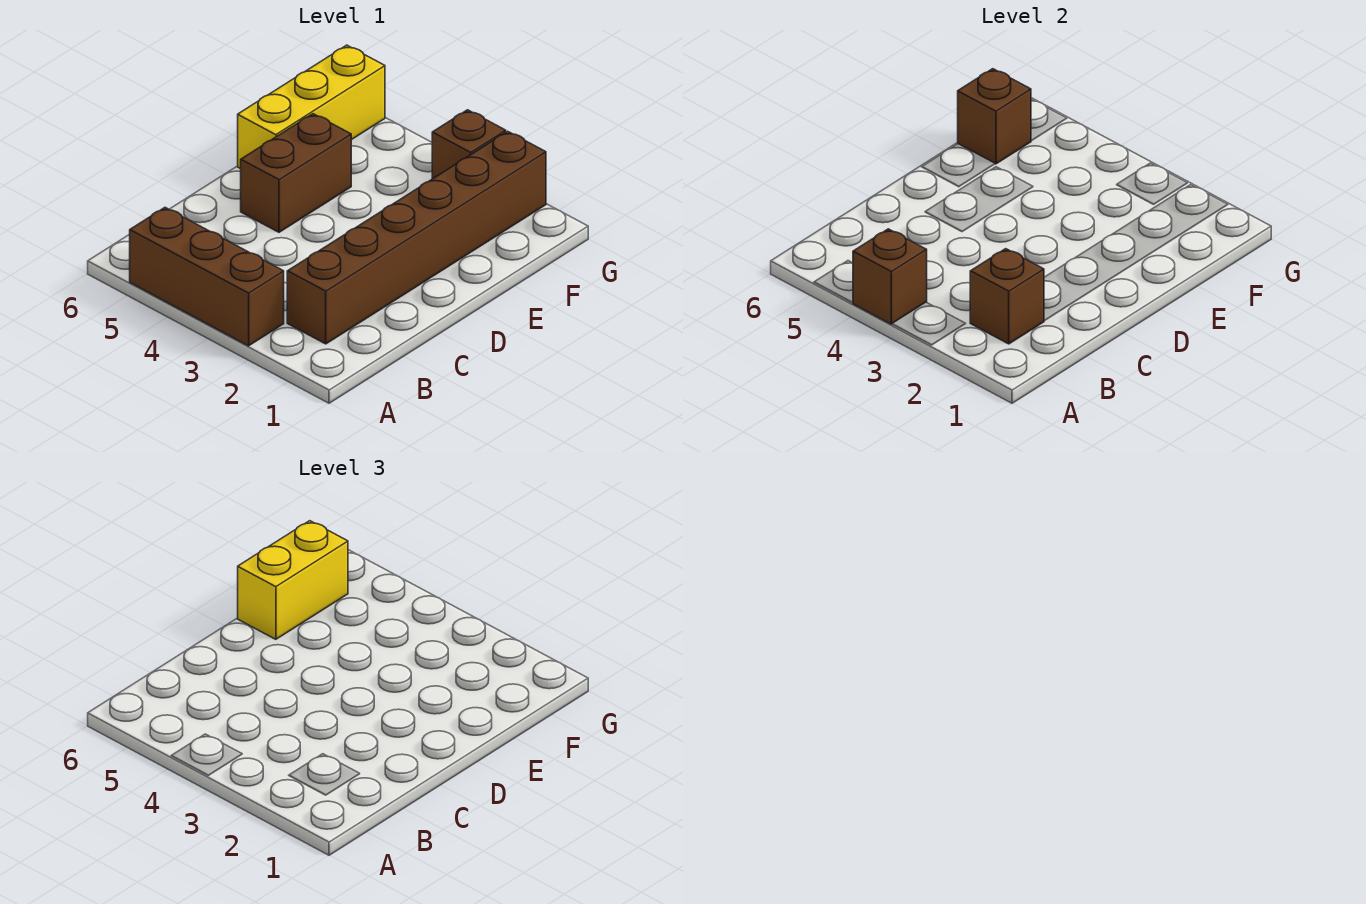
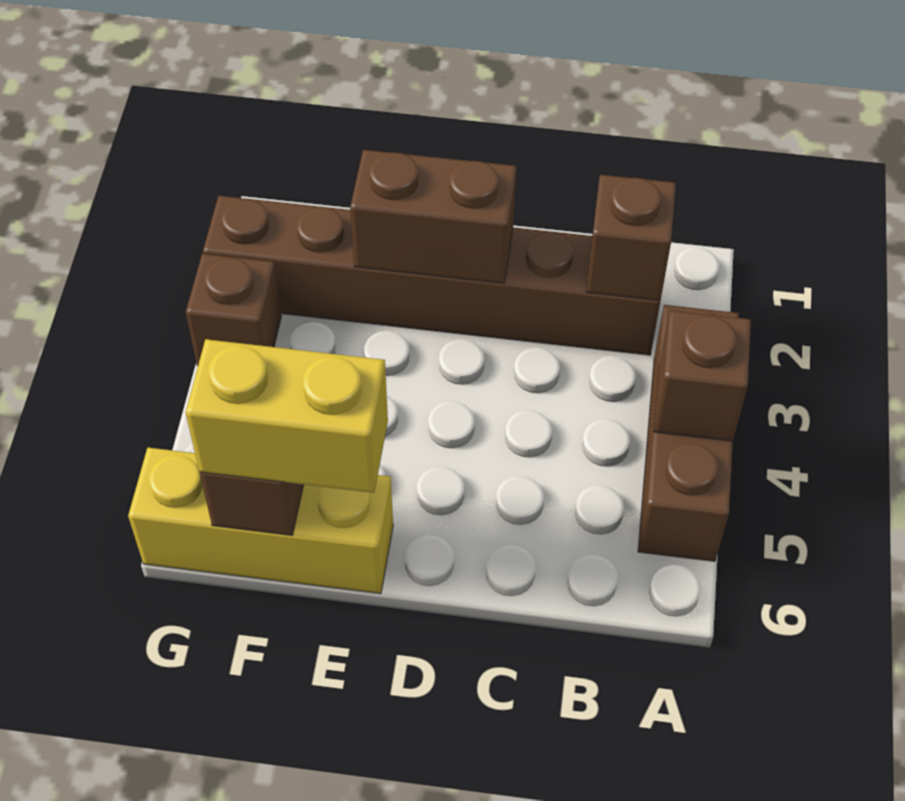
brown brick D5:E5 level 1 -> brown brick D2:E2 level 2

